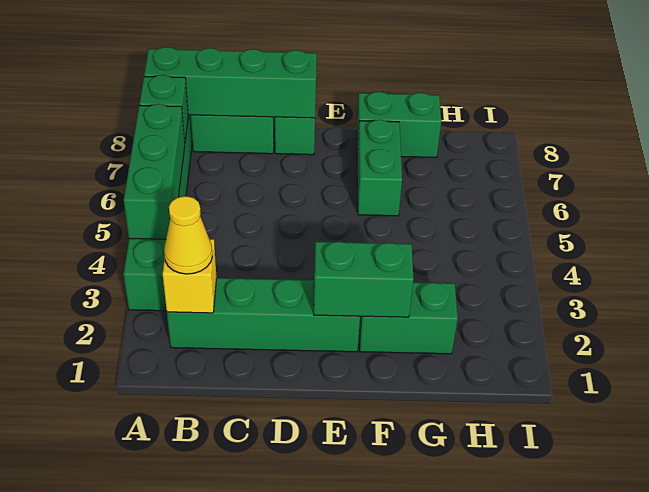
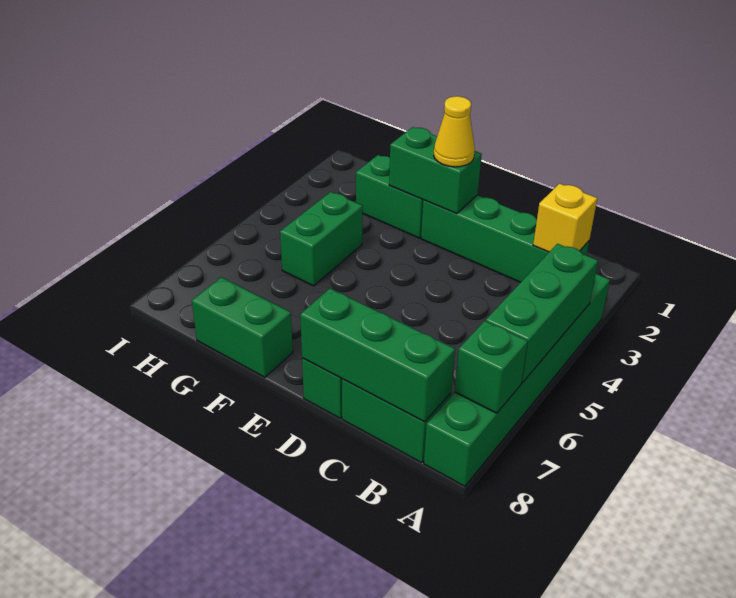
green brick A8:D8 level 2 -> green brick B8:D8 level 2
yellow cone B2 level 3 -> yellow cone E2 level 3
green brick F6:F7 level 1 -> green brick G4:G5 level 1

